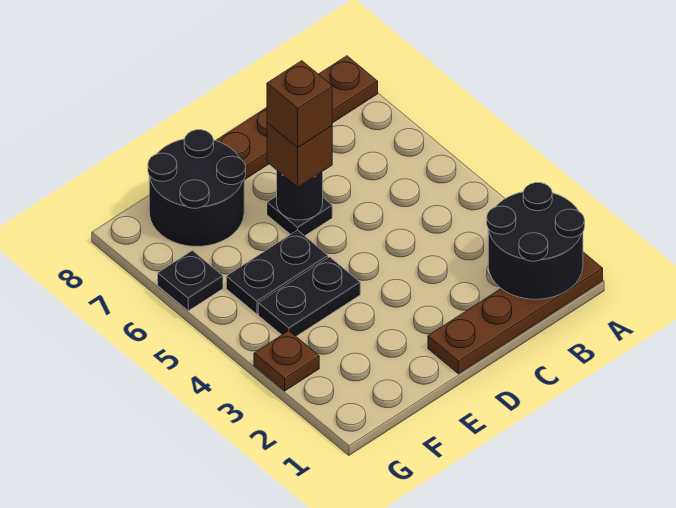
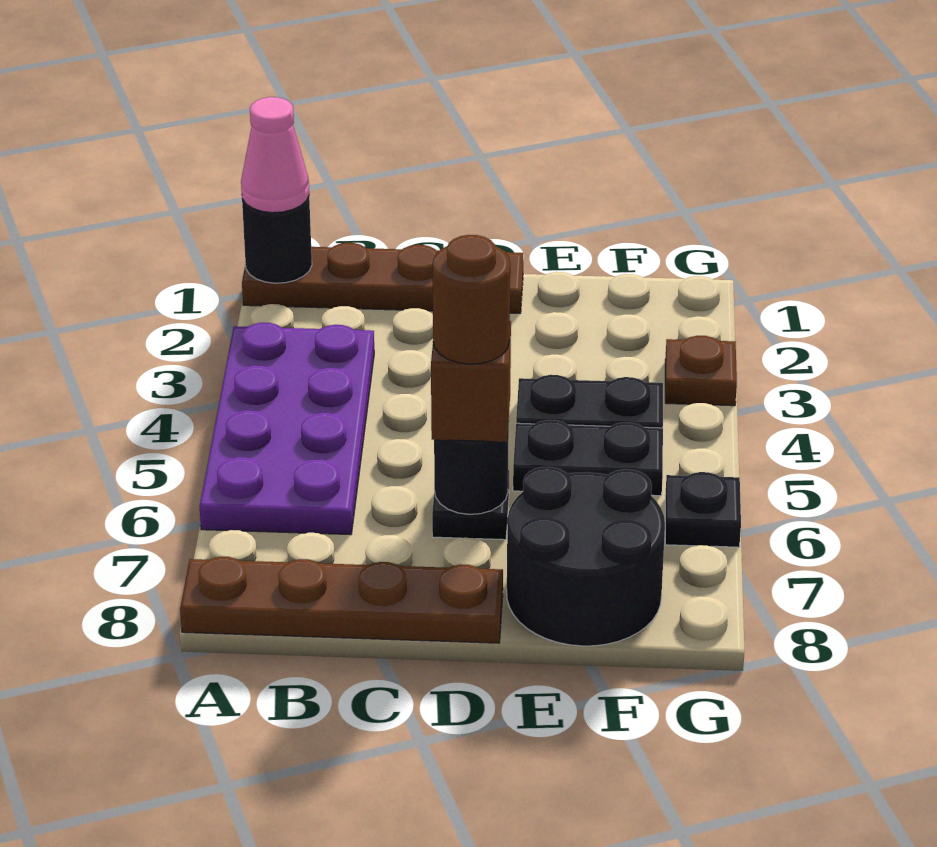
black round brick A1:B2 level 2 -> black round brick A1 level 2
none -> pink cone A1 level 3
none -> purple plate A3:B6 level 1
brown brick D6 level 4 -> brown round brick D6 level 4

